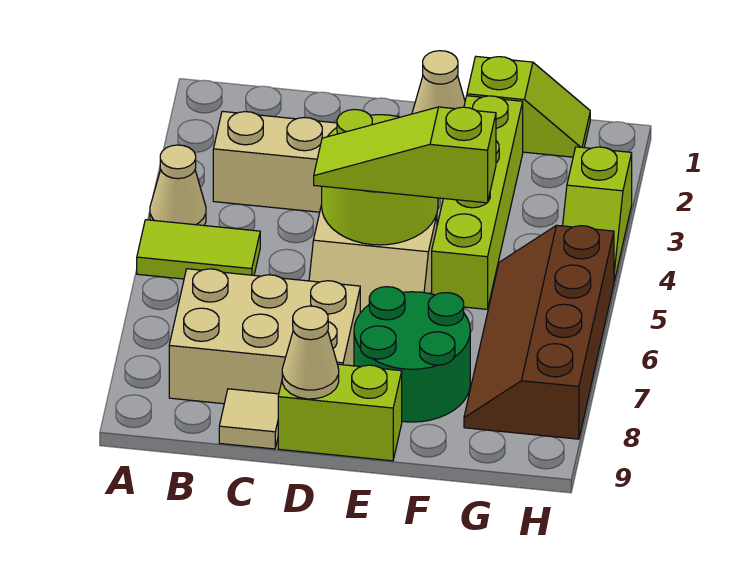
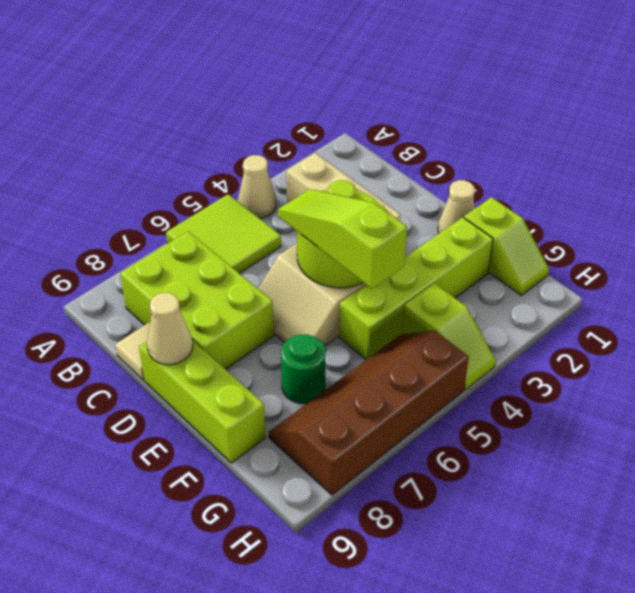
lime tile A5:B5 level 1 -> lime tile A5:B6 level 1
tan brick B7:D8 level 1 -> lime brick B7:D8 level 1
lime brick D9:E9 level 1 -> lime brick D9:F9 level 1
green round brick E7:F8 level 1 -> green round brick F7 level 1
lime slope H3:H4 level 1 top 3 -> lime slope G4:H4 level 1 top G

